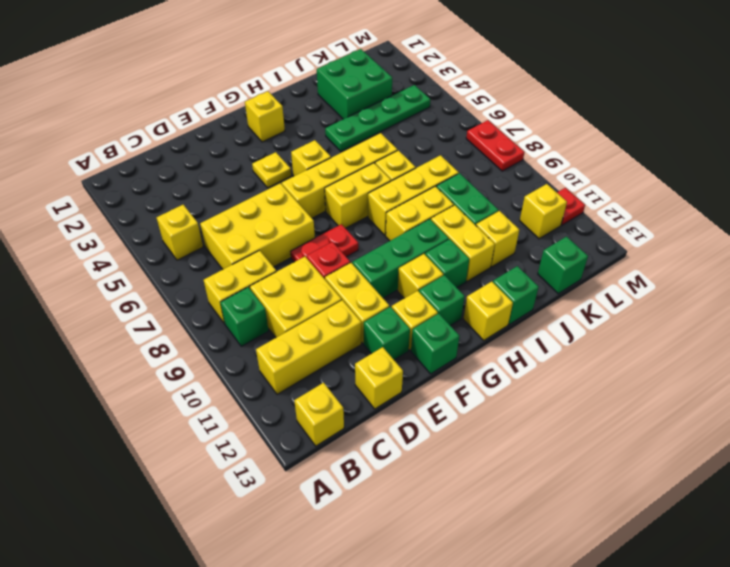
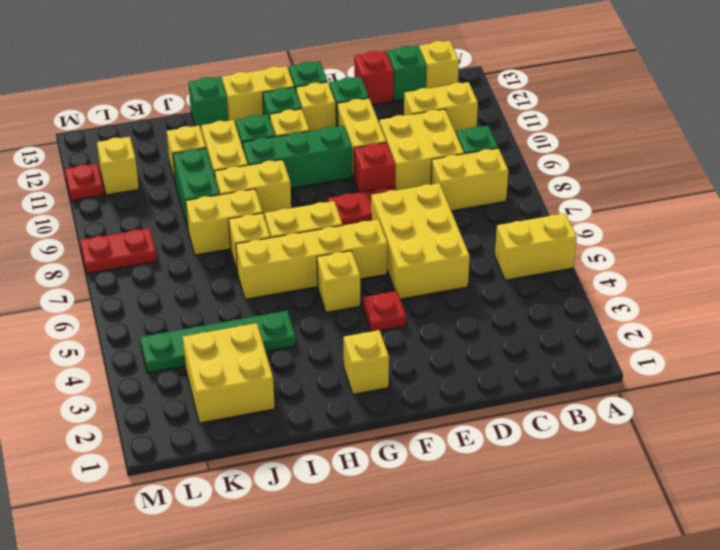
yellow brick B5 level 1 -> yellow brick A5:B5 level 1
yellow brick B11:D11 level 1 -> yellow brick B11:C11 level 1
yellow brick C6:E7 level 1 -> yellow brick D5:E7 level 1
yellow brick D13 level 1 -> red brick D13 level 1
yellow plate F4 level 1 -> red plate F4 level 1
yellow brick H8:J8 level 1 -> yellow brick I8:J8 level 1
yellow brick H13 level 1 -> yellow brick G13:H13 level 1
green brick J2:K3 level 1 -> yellow brick J2:K3 level 1
green brick K13 level 1 -> green brick C13 level 1
red plate M7:M8 level 1 -> red plate L8:M8 level 1

